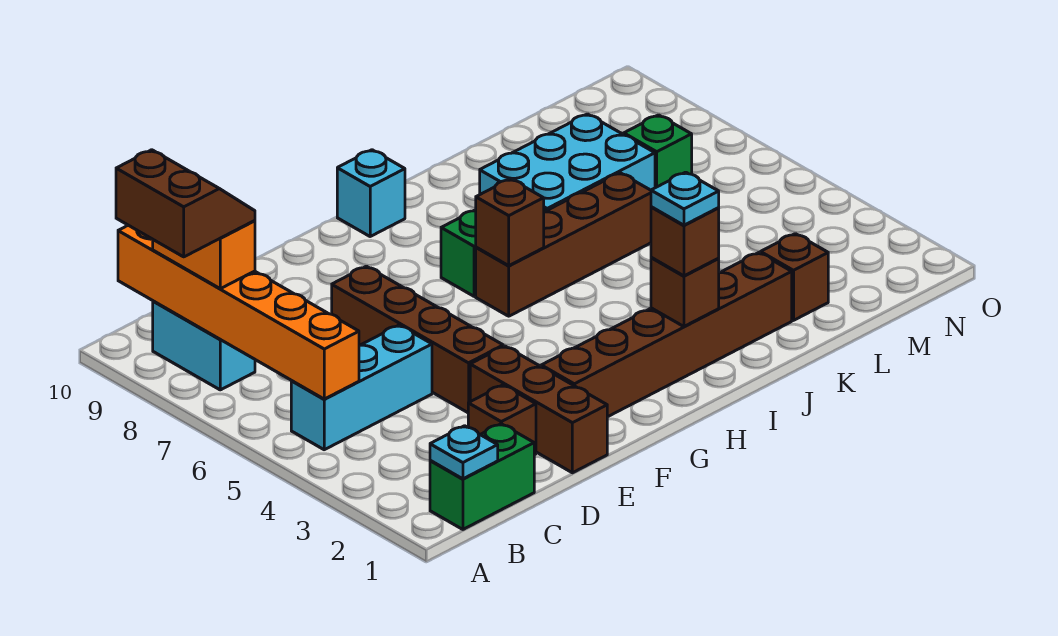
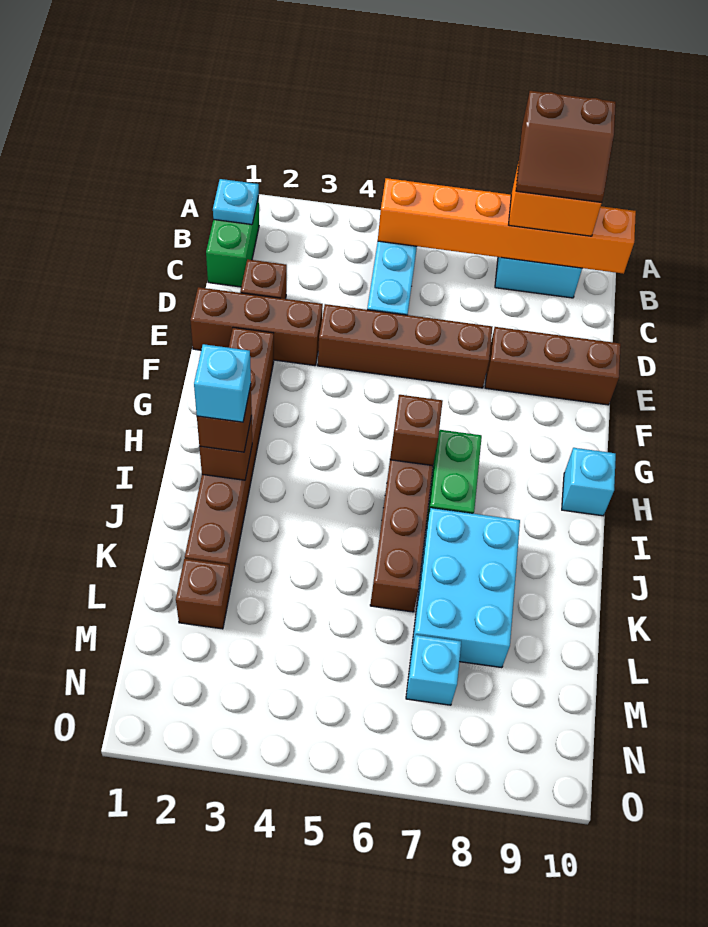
none -> brown brick E8:E10 level 1
cyan plate I2 level 4 -> cyan brick I2 level 4
green brick M7 level 1 -> cyan brick M7 level 1

